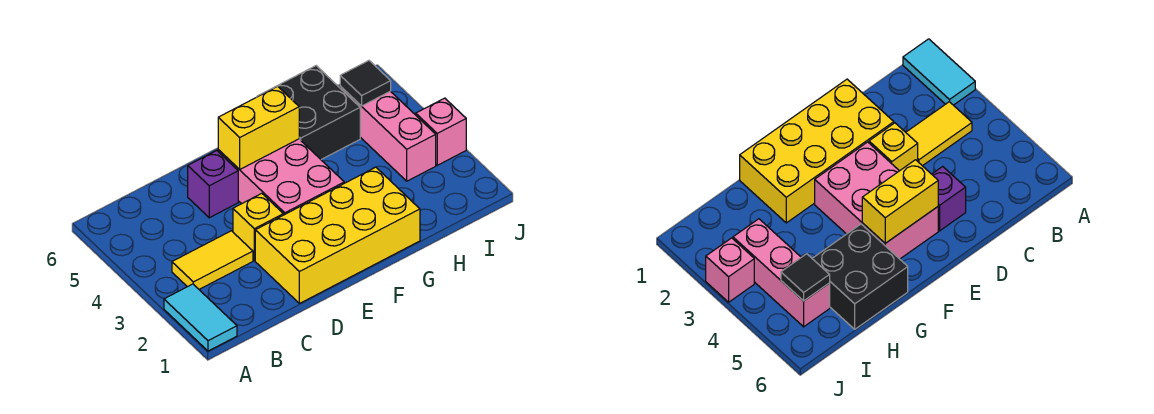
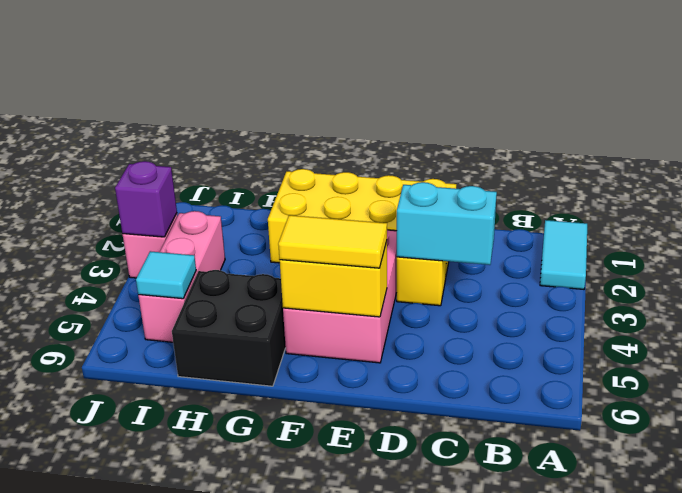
yellow tile B3:C3 level 1 -> yellow tile E5:F5 level 3
none -> cyan brick C3:D3 level 2
purple brick D5 level 1 -> purple brick J3 level 2
black tile I5 level 2 -> cyan tile I5 level 2

